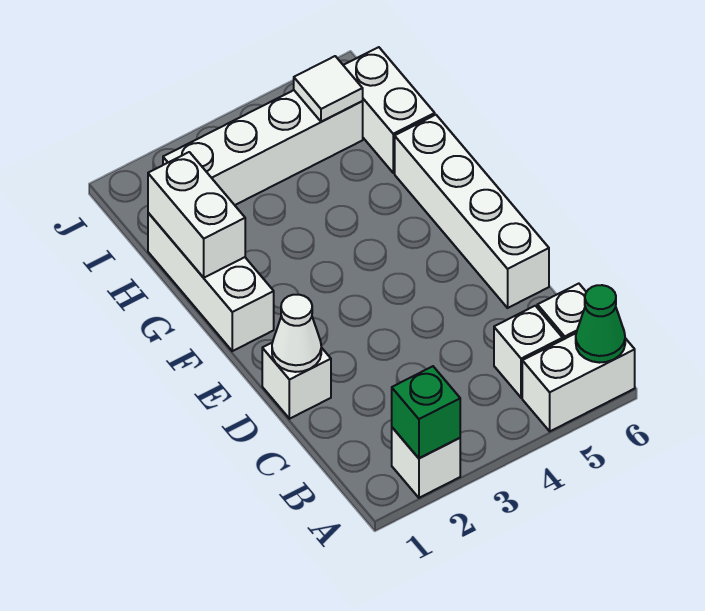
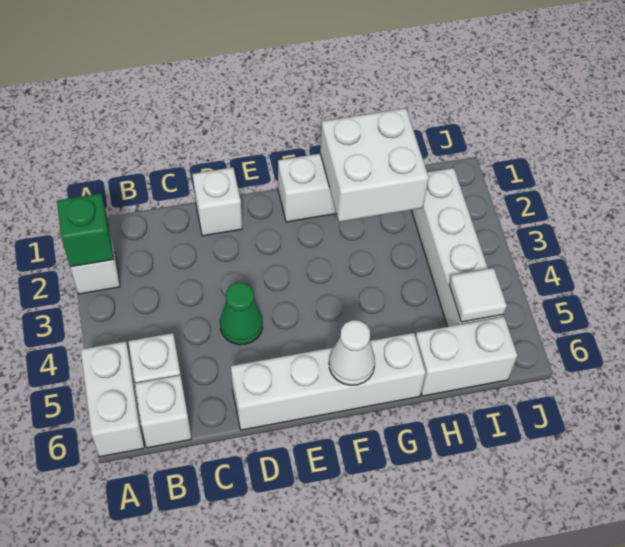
green cone A6 level 2 -> green cone D4 level 1
white cone D1 level 2 -> white cone F6 level 2
white brick G1:H1 level 2 -> white brick G1:H2 level 2

